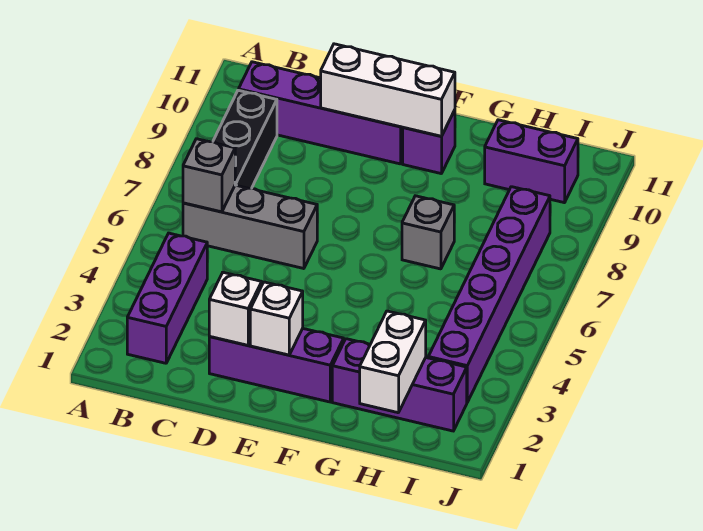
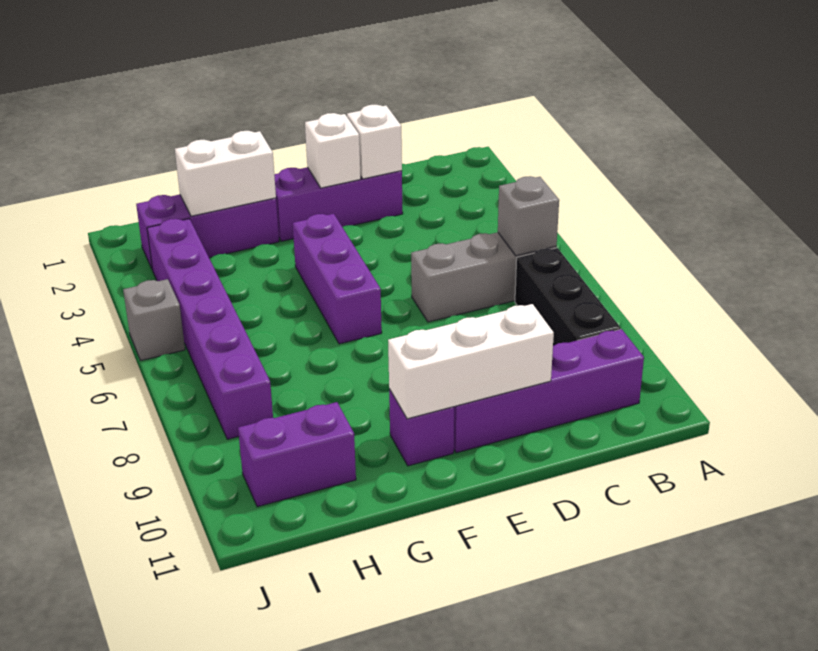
purple brick B2:B4 level 1 -> purple brick F4:F6 level 1
grey brick G7 level 1 -> grey brick J5 level 1
white brick H1:H2 level 2 -> white brick G2:H2 level 2

